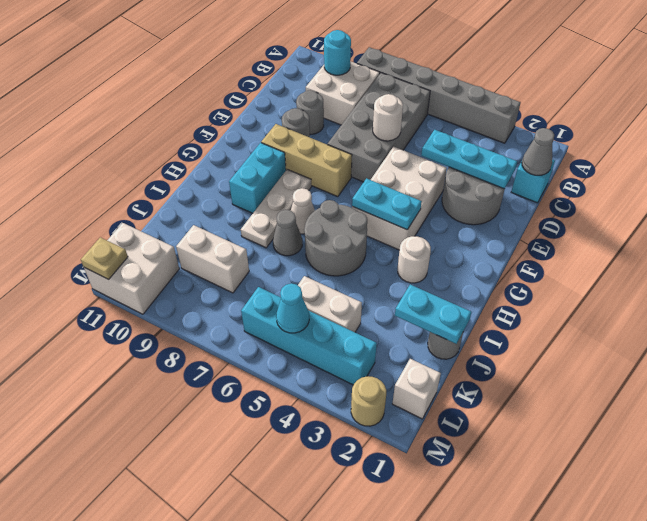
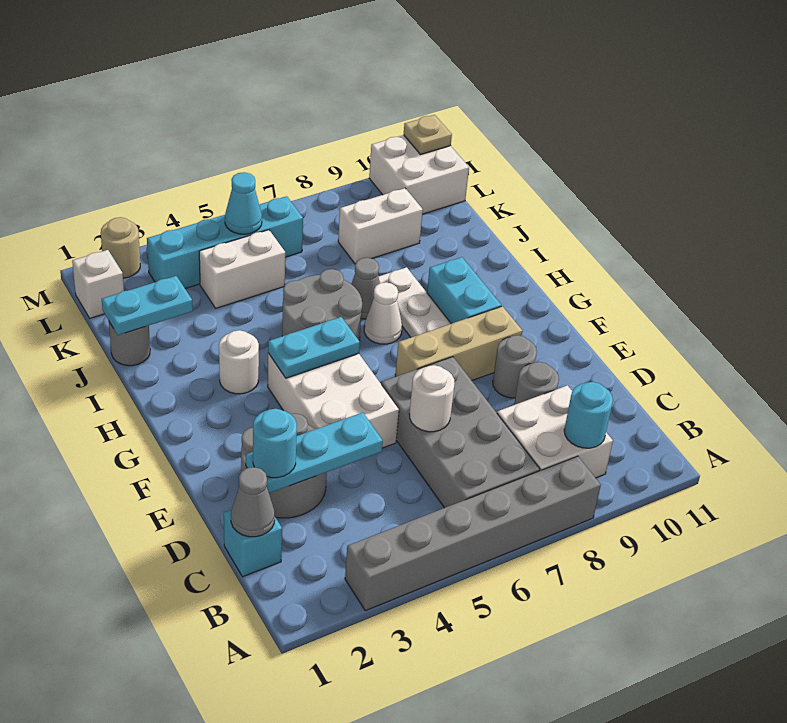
none -> cyan round brick D2 level 3

